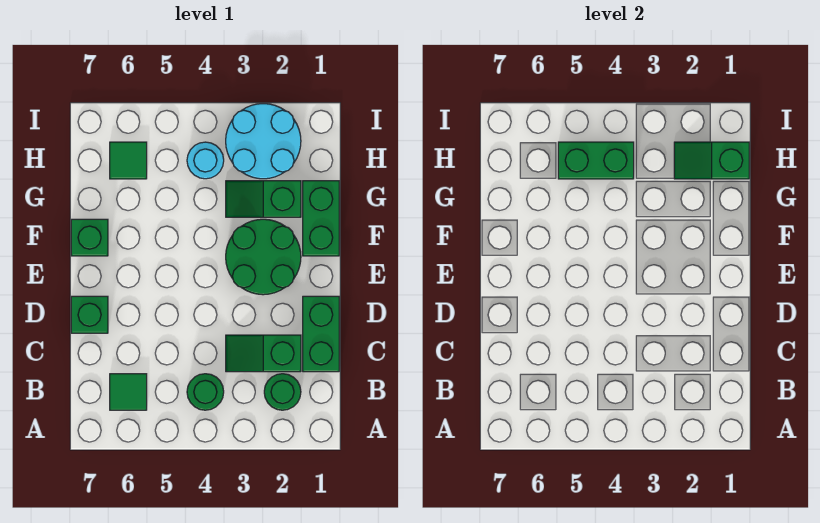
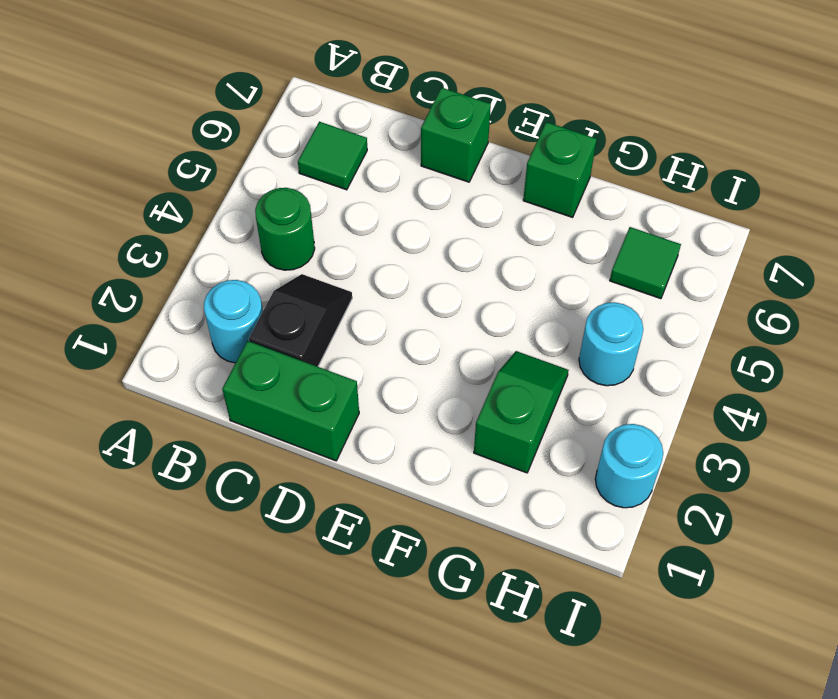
green round brick B2 level 1 -> cyan round brick B2 level 1
green slope C2:C3 level 1 top 2 -> black slope C2:C3 level 1 top 2
green round brick E2:F3 level 1 -> none
green brick F1:G1 level 1 -> none
green slope H1:H2 level 2 top 1 -> none
cyan round brick H2:I3 level 1 -> cyan round brick I2 level 1
green brick H4:H5 level 2 -> none

